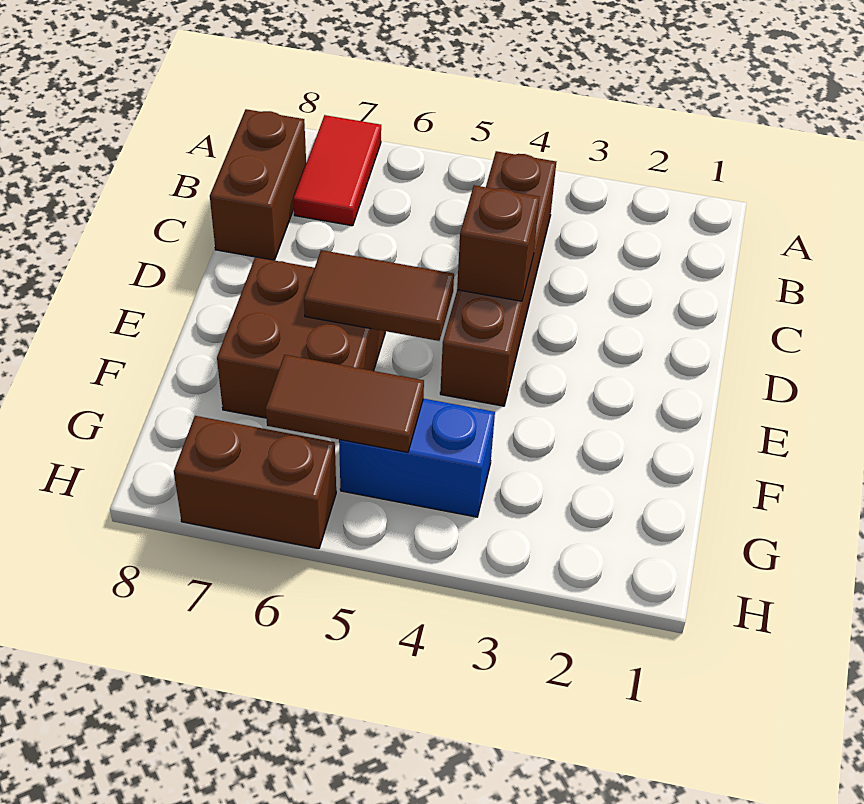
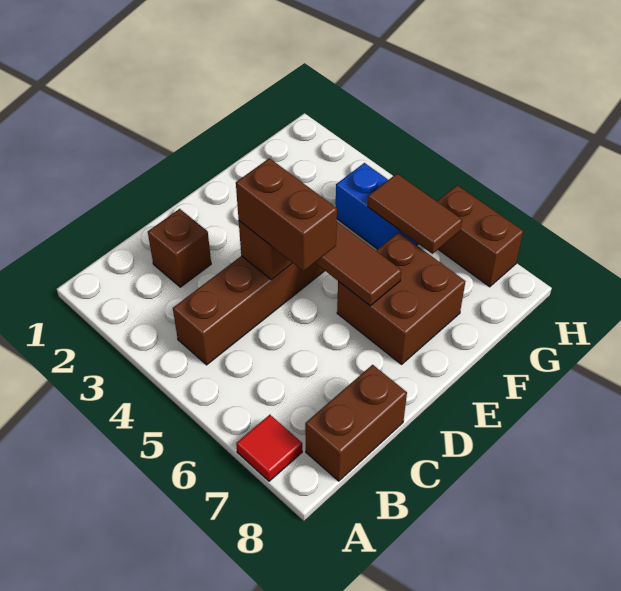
red tile A7:B7 level 1 -> red tile A7 level 1
none -> brown brick C2 level 1
none -> brown brick D4:D5 level 3

